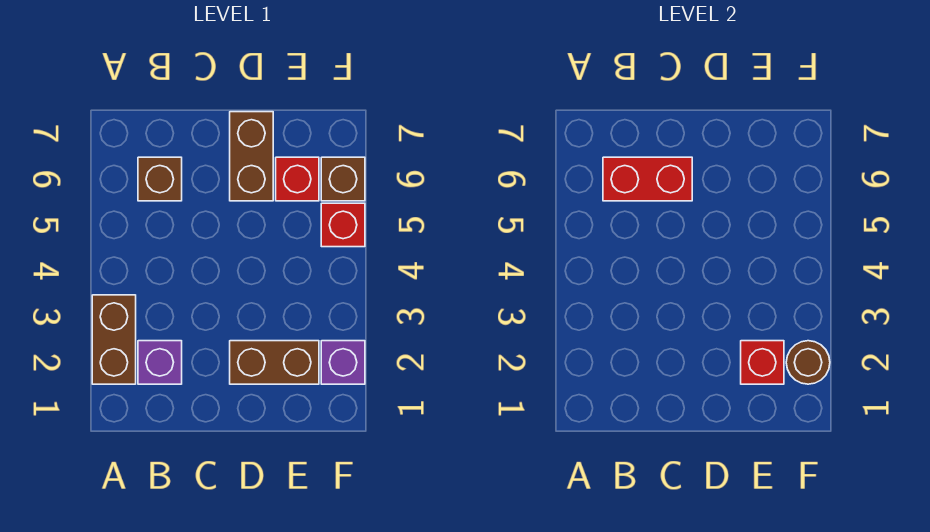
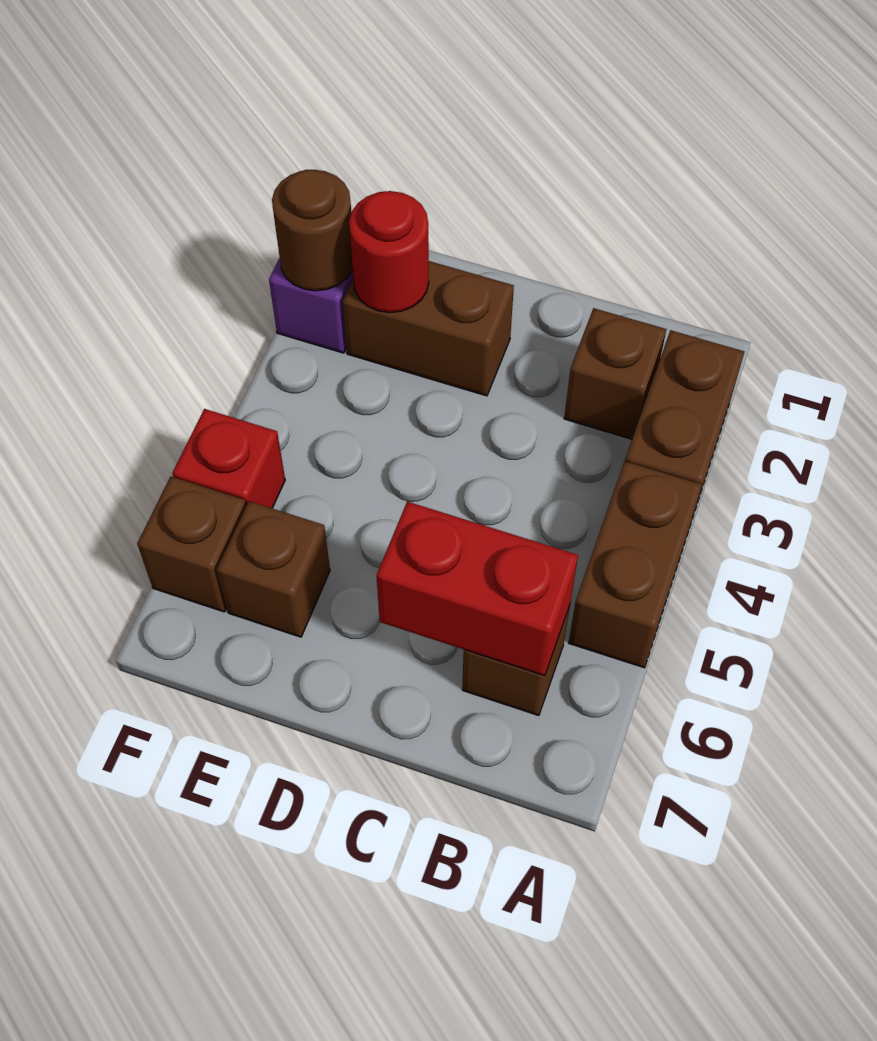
purple brick B2 level 1 -> brown brick B2 level 1
brown brick D6:D7 level 1 -> brown brick A4:A5 level 1
red brick E2 level 2 -> red round brick E2 level 2
red brick E6 level 1 -> brown brick E6 level 1

